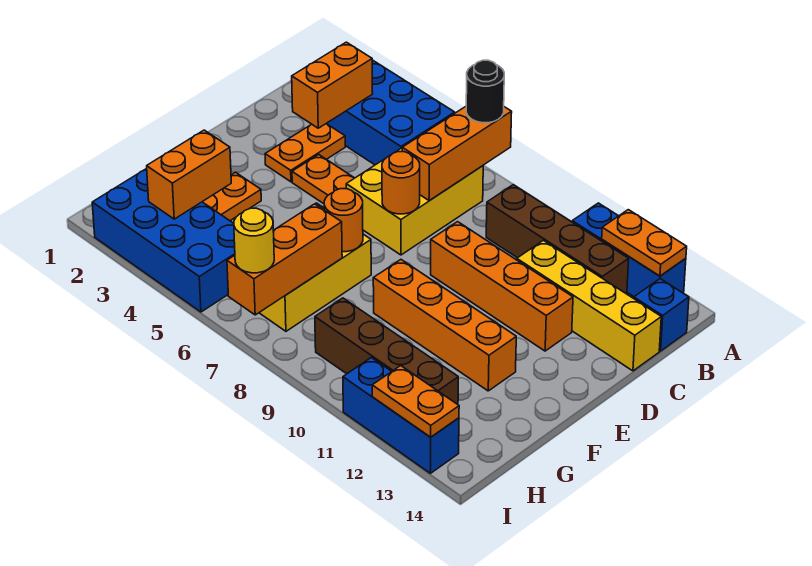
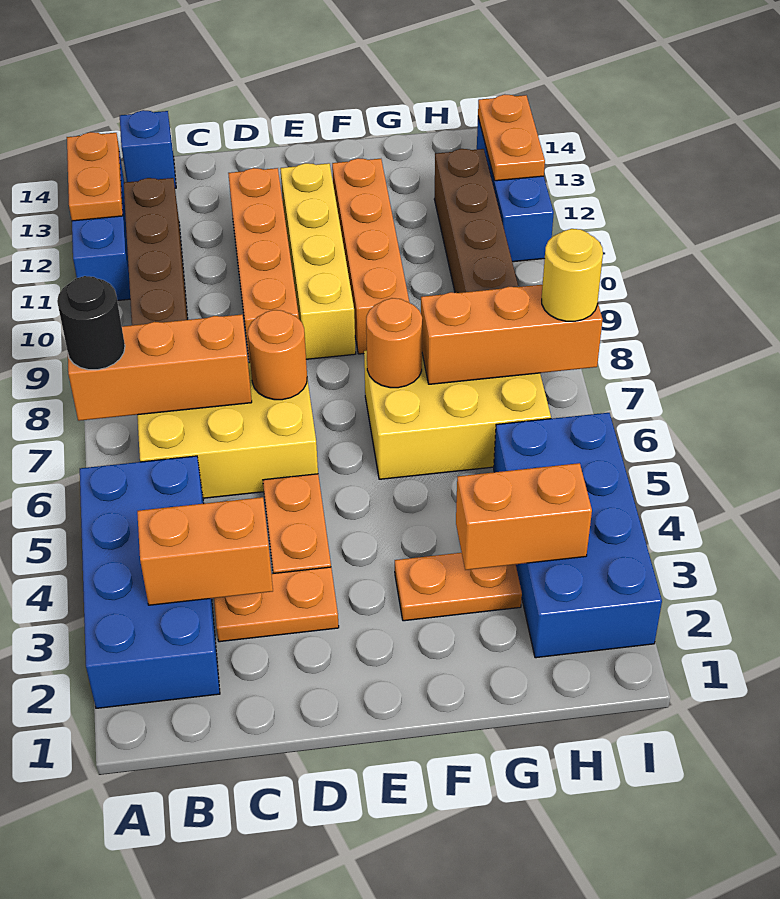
yellow brick C11:C14 level 1 -> yellow brick E9:E12 level 1

